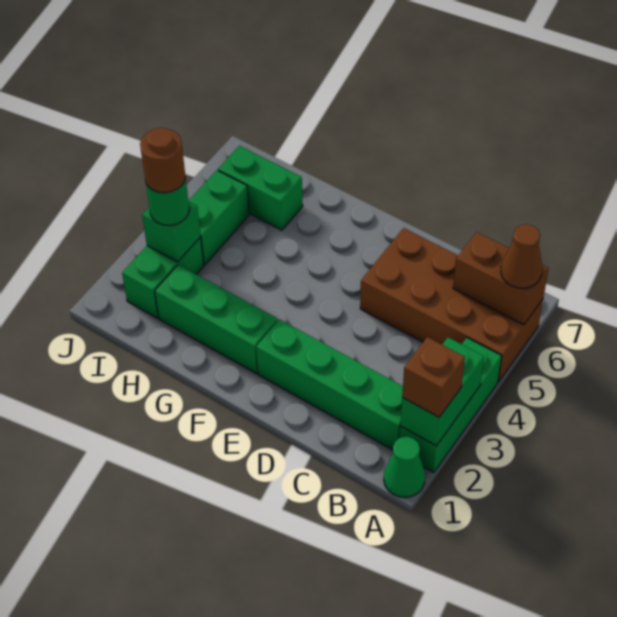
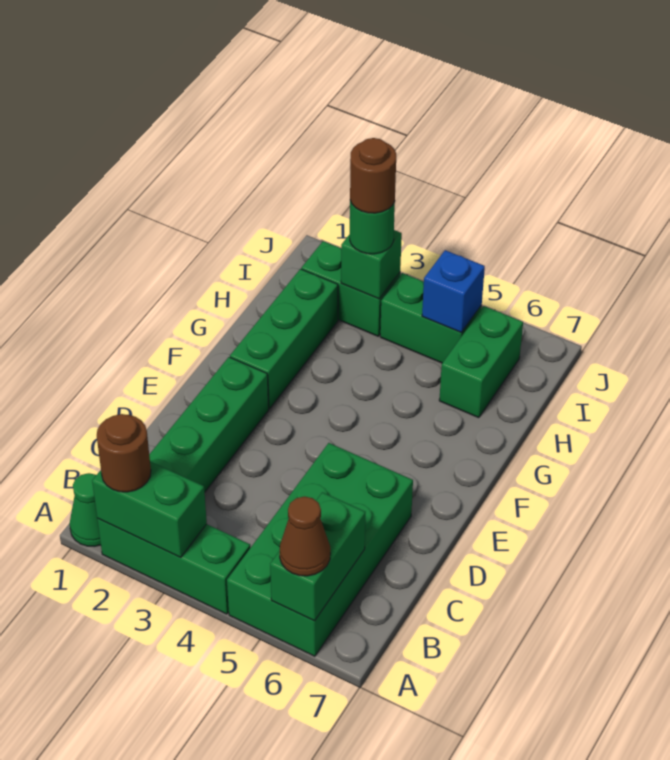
brown brick A2 level 3 -> brown round brick A2 level 3
brown brick A5:D6 level 1 -> green brick A5:D6 level 1
brown brick A6:B6 level 2 -> green brick A6:B6 level 2
none -> blue brick I5 level 2

